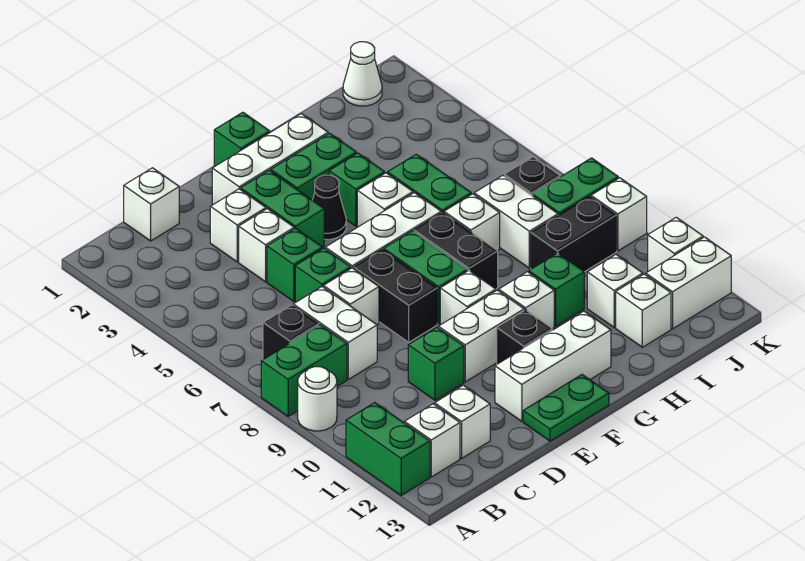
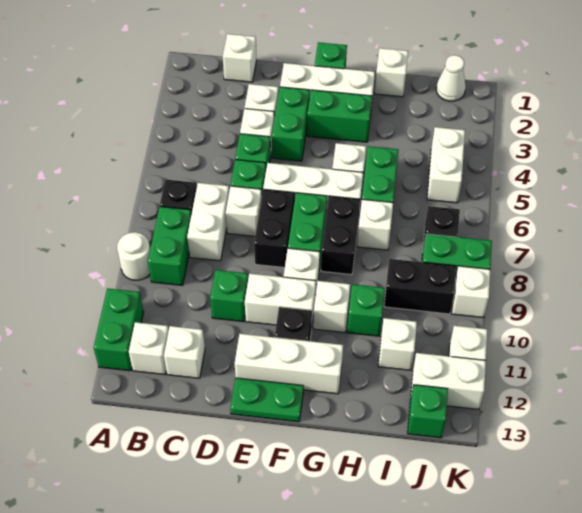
green brick A8:B8 level 1 -> green brick B8:B9 level 1
black cone F4 level 1 -> none
green brick G4 level 1 -> green brick J13 level 1
white brick I7:I8 level 1 -> white brick J4:J5 level 1
white brick I12 level 1 -> white brick H1 level 1

